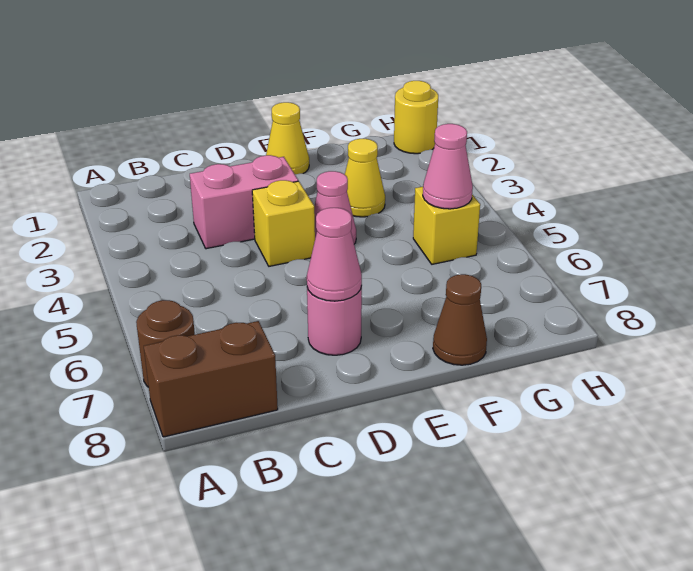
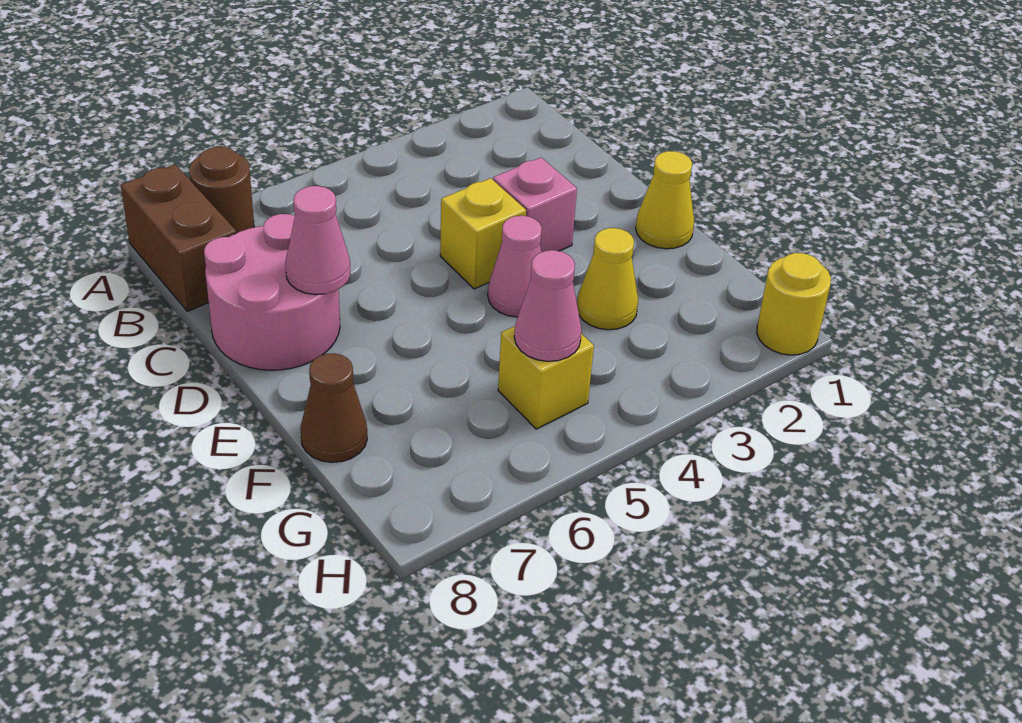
pink brick C3:D3 level 1 -> pink brick D3 level 1
pink round brick D7 level 1 -> pink round brick C7:D8 level 1

